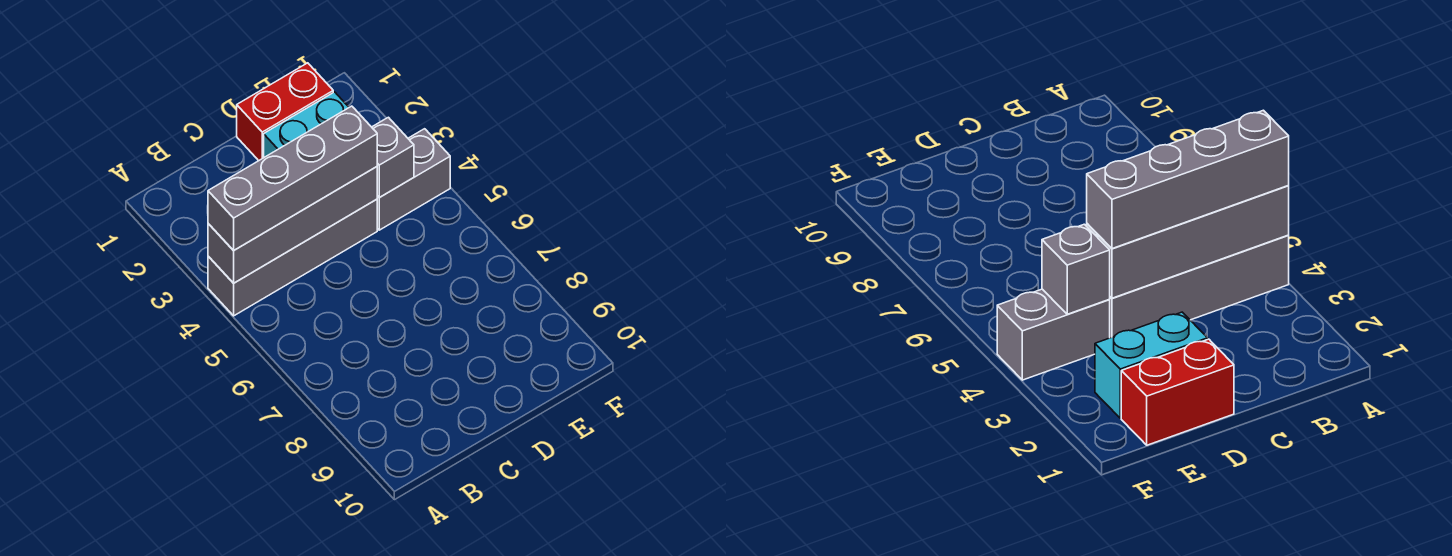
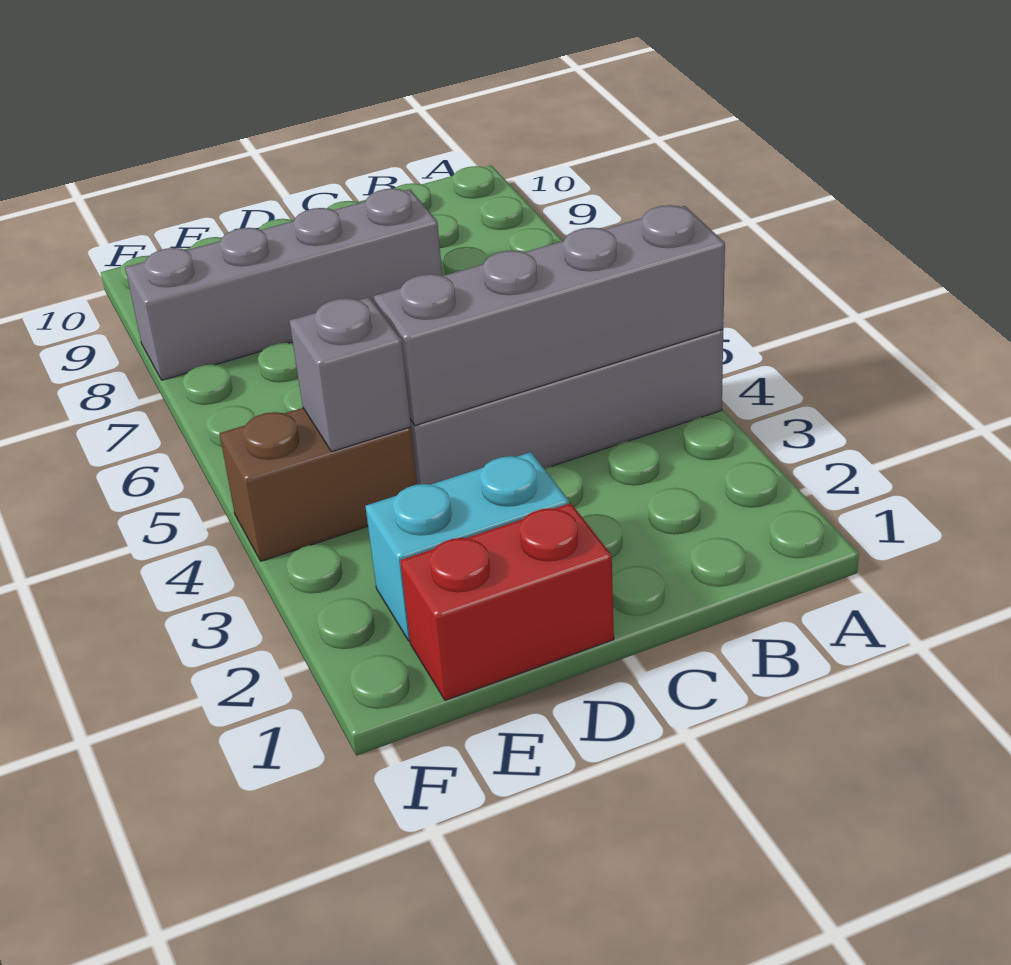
grey brick A4:D4 level 3 -> grey brick C8:F8 level 1
grey brick E4:F4 level 1 -> brown brick E4:F4 level 1

